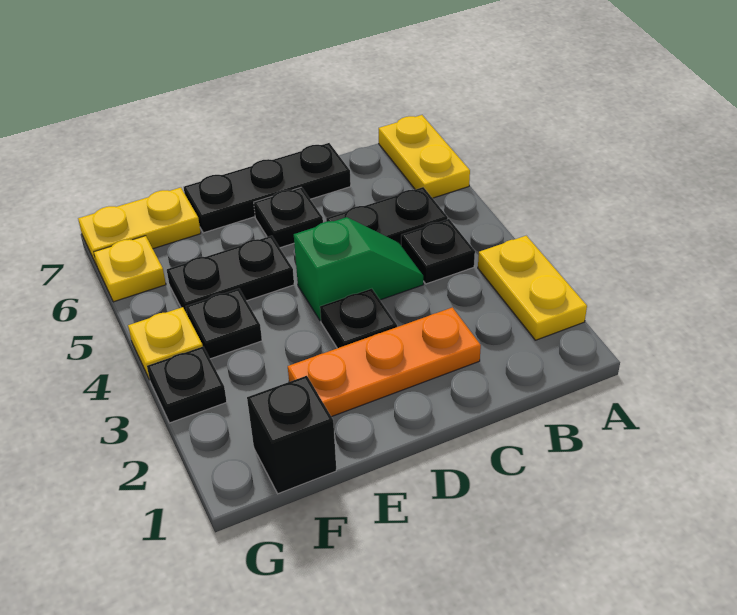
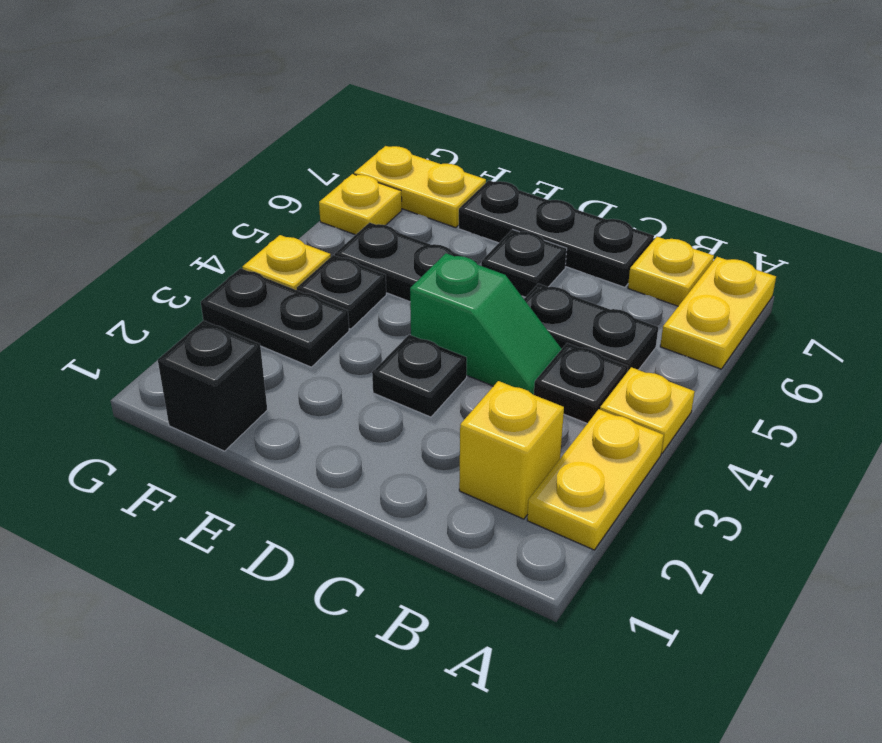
none -> yellow plate A4 level 1
none -> yellow brick B2 level 1
none -> yellow plate B7 level 1
orange plate C2:E2 level 1 -> none
black plate G3 level 1 -> black plate F3:G3 level 1

